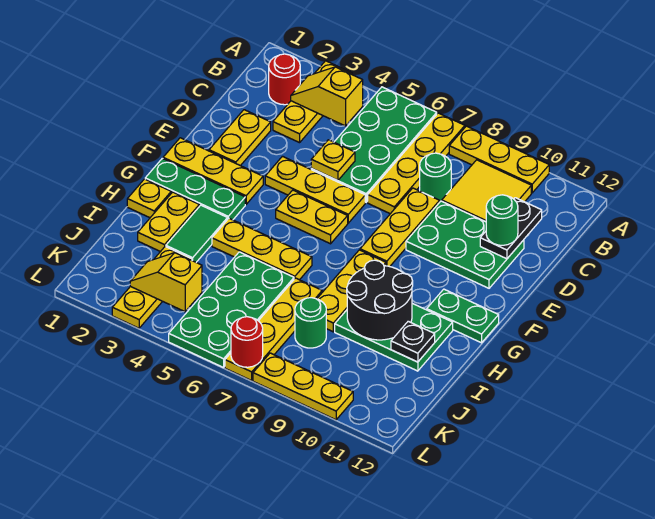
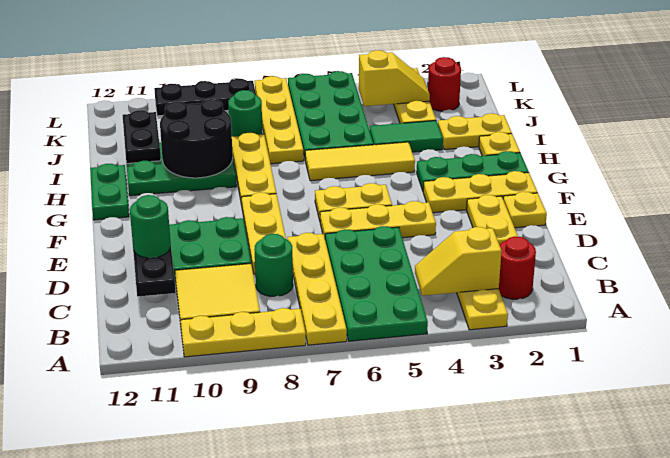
yellow slope B3:B4 level 2 top 4 -> yellow slope B3:B4 level 2 top 3
yellow plate D5 level 2 -> yellow plate E1 level 1
green plate G11:G12 level 1 -> green plate G12:H12 level 1
yellow plate H2:I2 level 1 -> yellow plate I1:I2 level 1
green tile H3:I3 level 1 -> green tile I3:I4 level 1
yellow plate H4:H6 level 1 -> yellow tile H4:H6 level 1
black plate I11 level 2 -> black plate I11:J11 level 2
red round brick L7 level 2 -> red round brick K2 level 1
yellow plate L8:L10 level 1 -> black plate L8:L10 level 1

